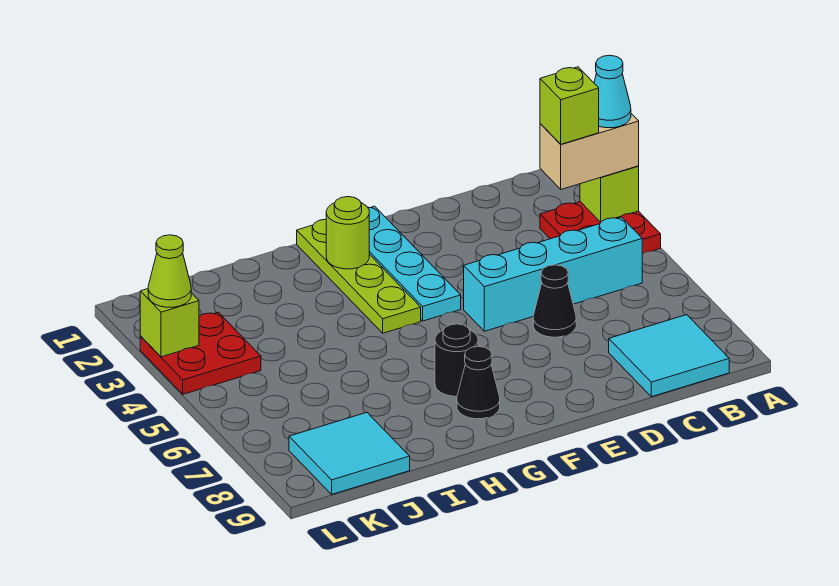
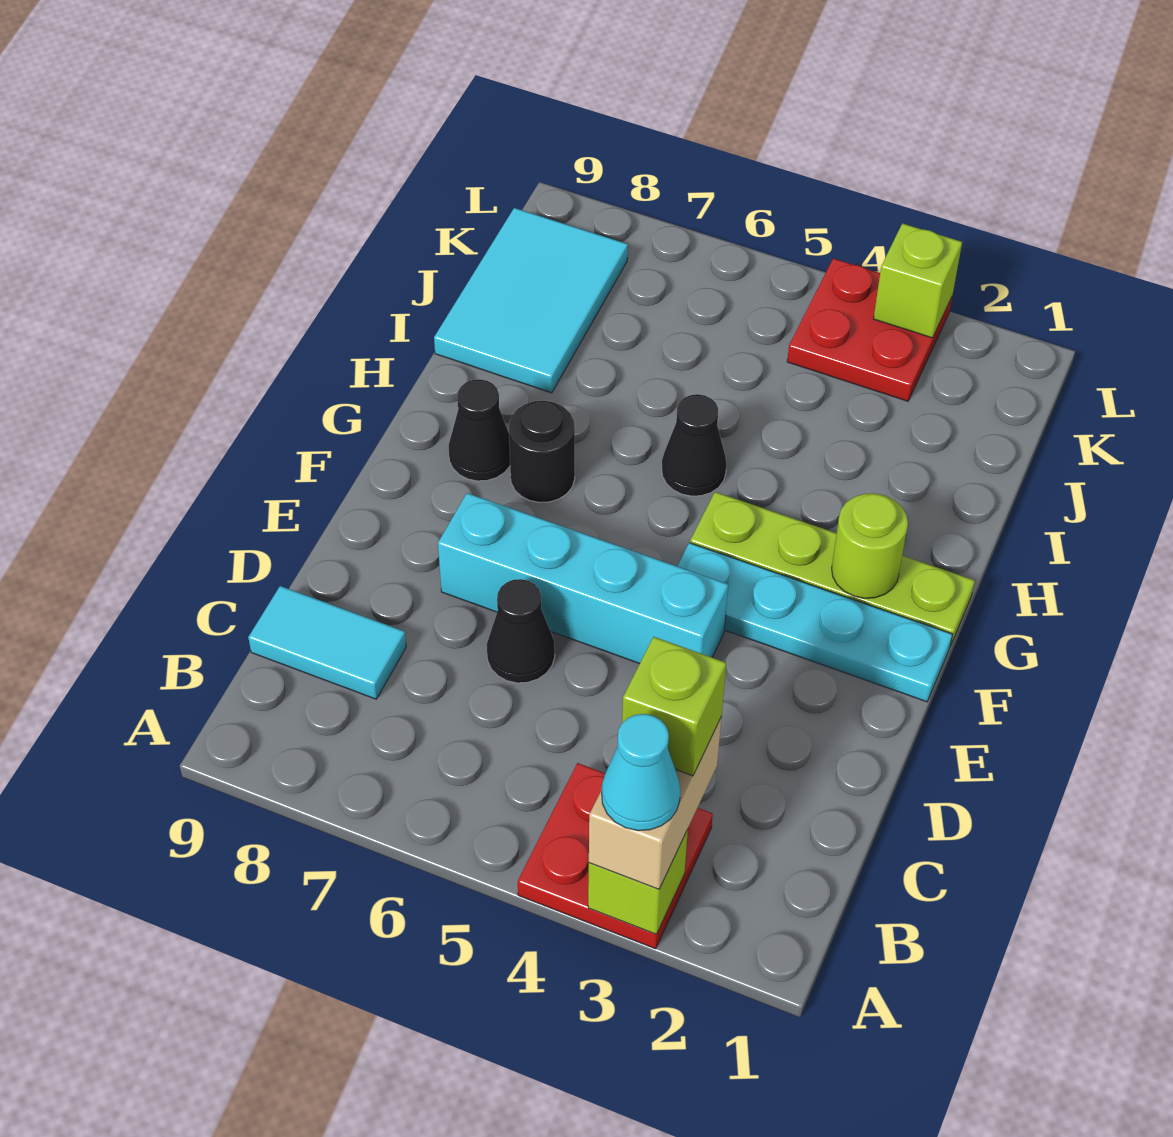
cyan brick B5:E5 level 1 -> cyan brick E4:E7 level 1
cyan tile B8:C9 level 1 -> cyan tile C8:C9 level 1
none -> black cone H5 level 1
cyan tile J8:K9 level 1 -> cyan tile I8:K9 level 1
lime cone L3 level 3 -> none

